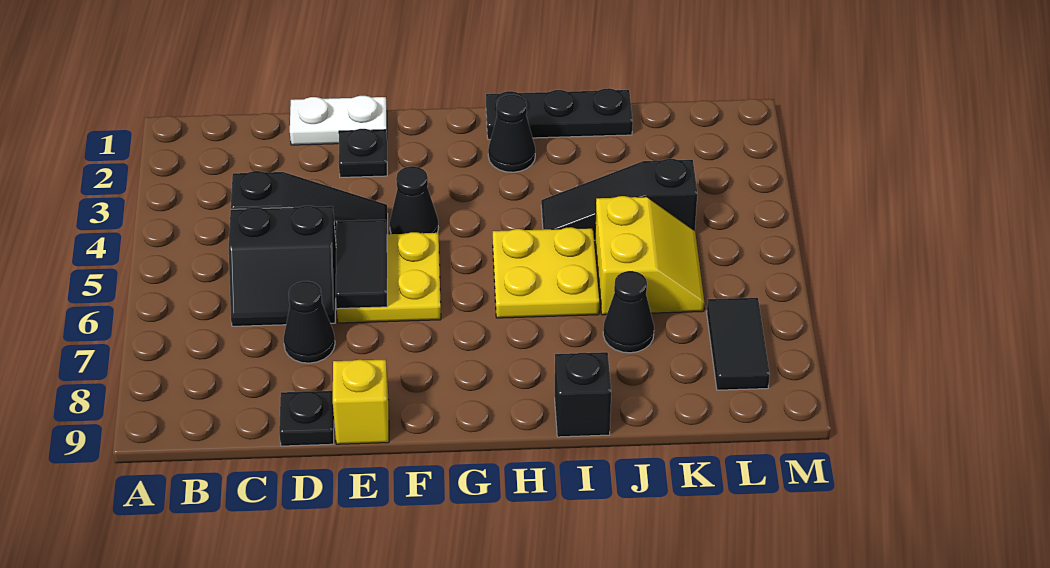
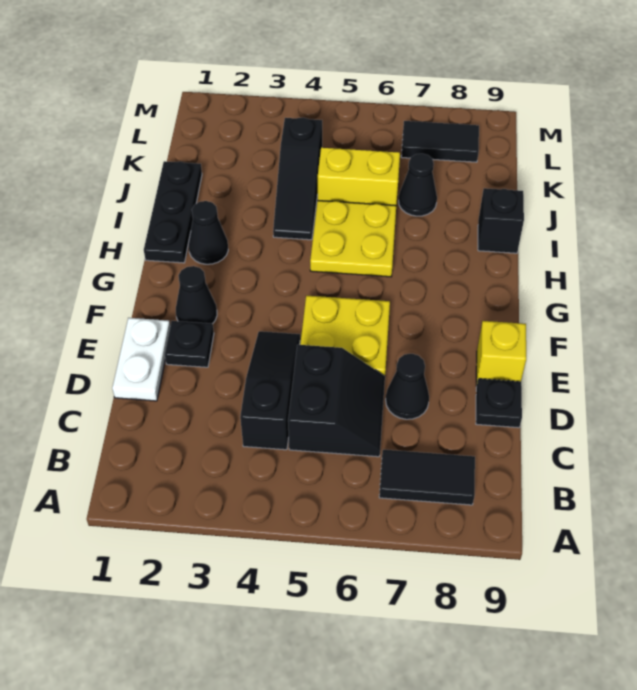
black tile E5:E6 level 2 -> black tile B7:B8 level 1
black cone F4 level 1 -> black cone F2 level 1

